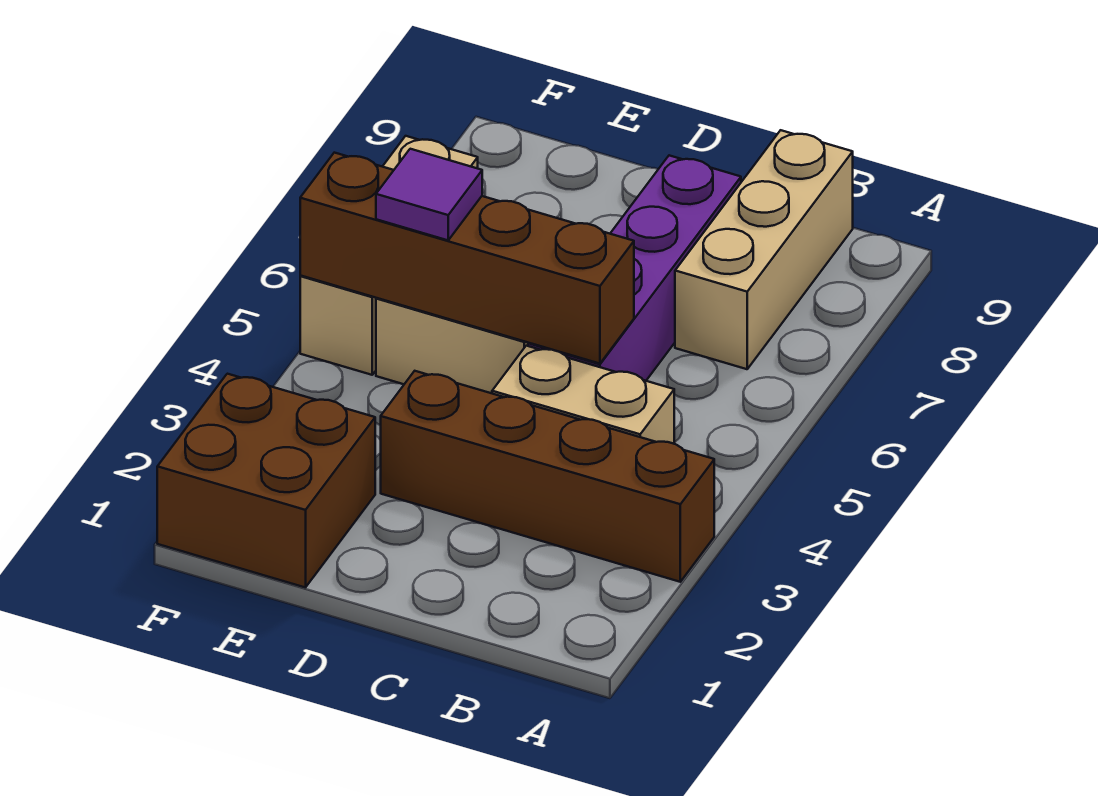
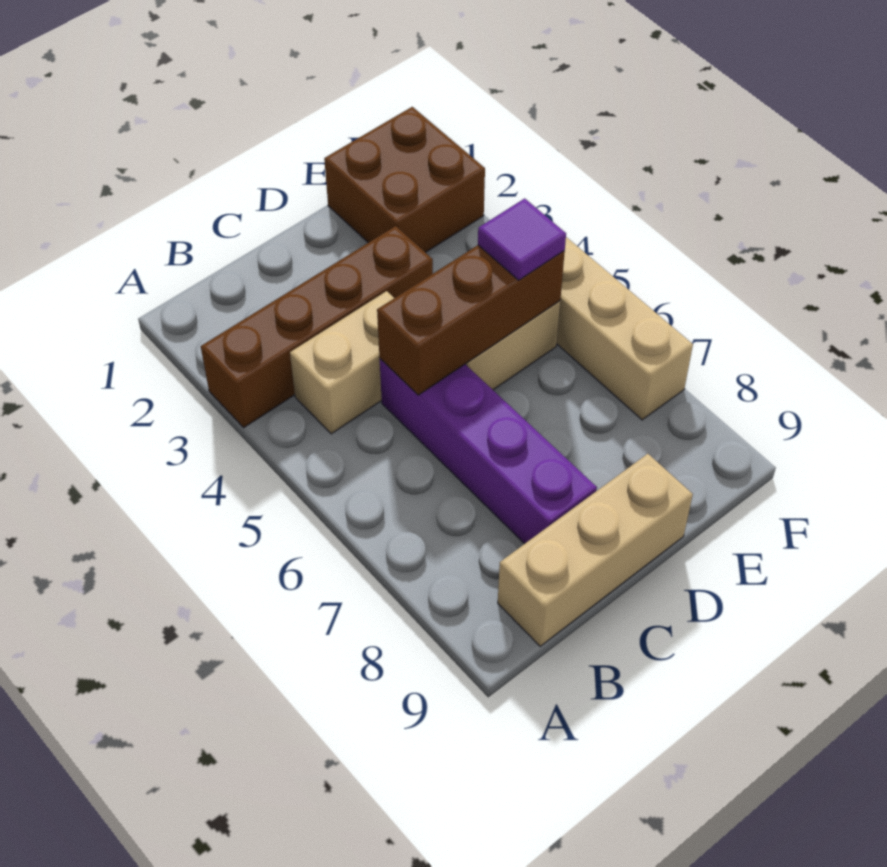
tan brick B7:B9 level 1 -> tan brick B9:D9 level 1
brown brick C5:F5 level 2 -> brown brick C5:E5 level 2

